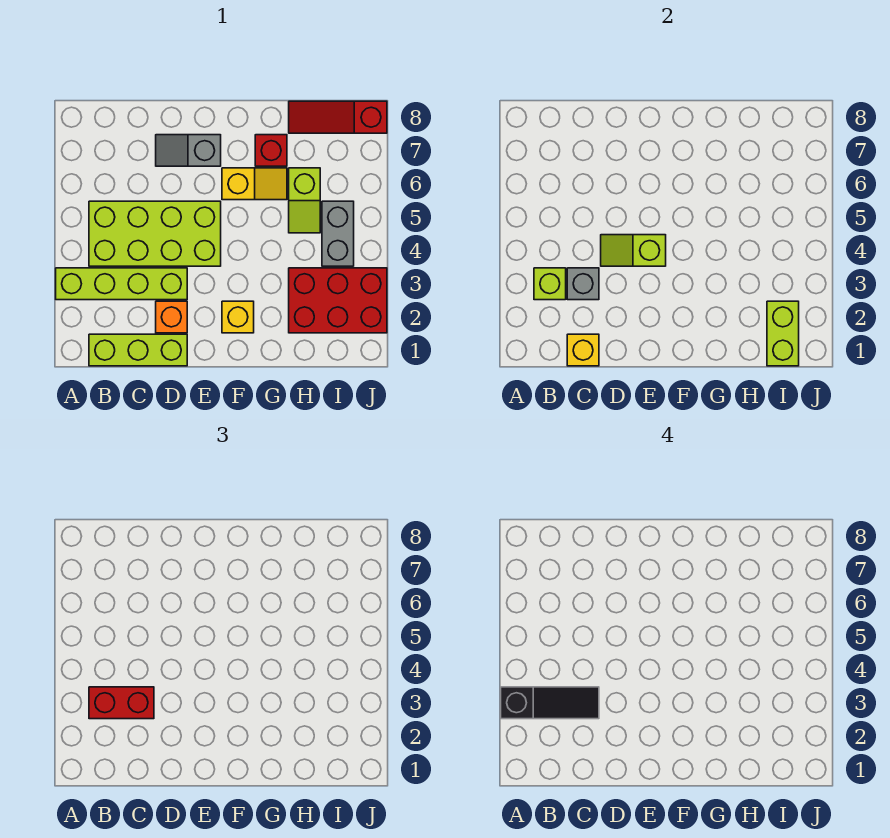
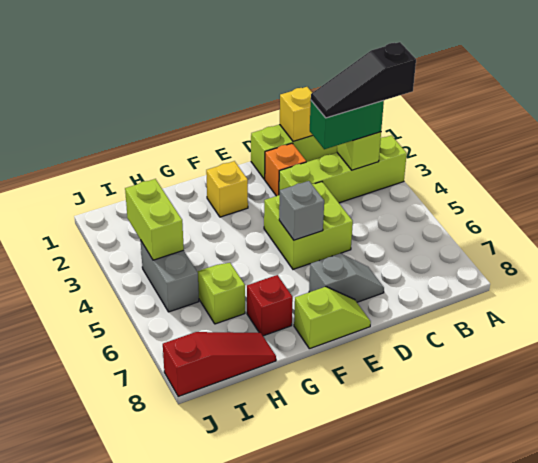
red brick B3:C3 level 3 -> green brick B3:C3 level 3
lime brick B4:E5 level 1 -> lime brick D4:E5 level 1
grey brick C3 level 2 -> grey brick E5 level 2
lime slope D4:E4 level 2 top E -> lime slope E8:F8 level 1 top F
yellow slope F6:G6 level 1 top F -> none
red brick H2:J3 level 1 -> none
lime brick I1:I2 level 2 -> lime brick I3:I4 level 2

